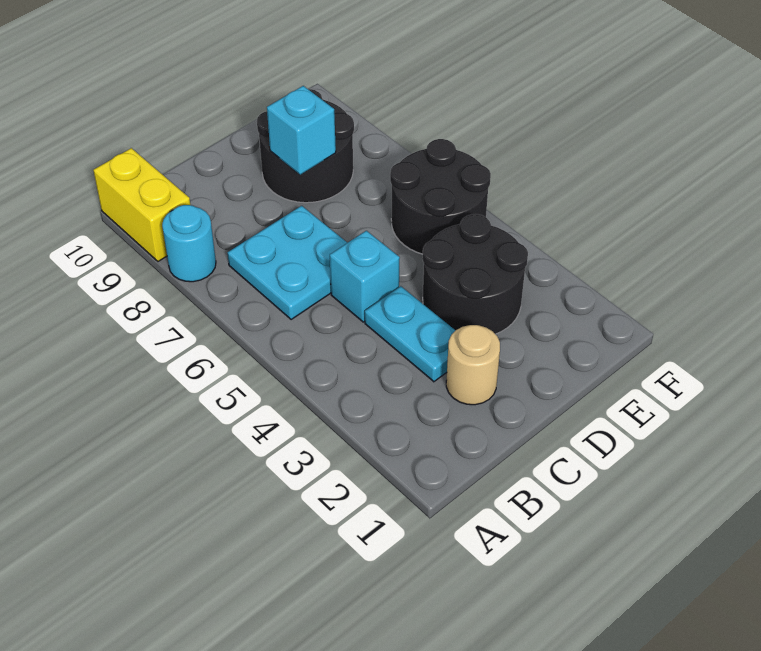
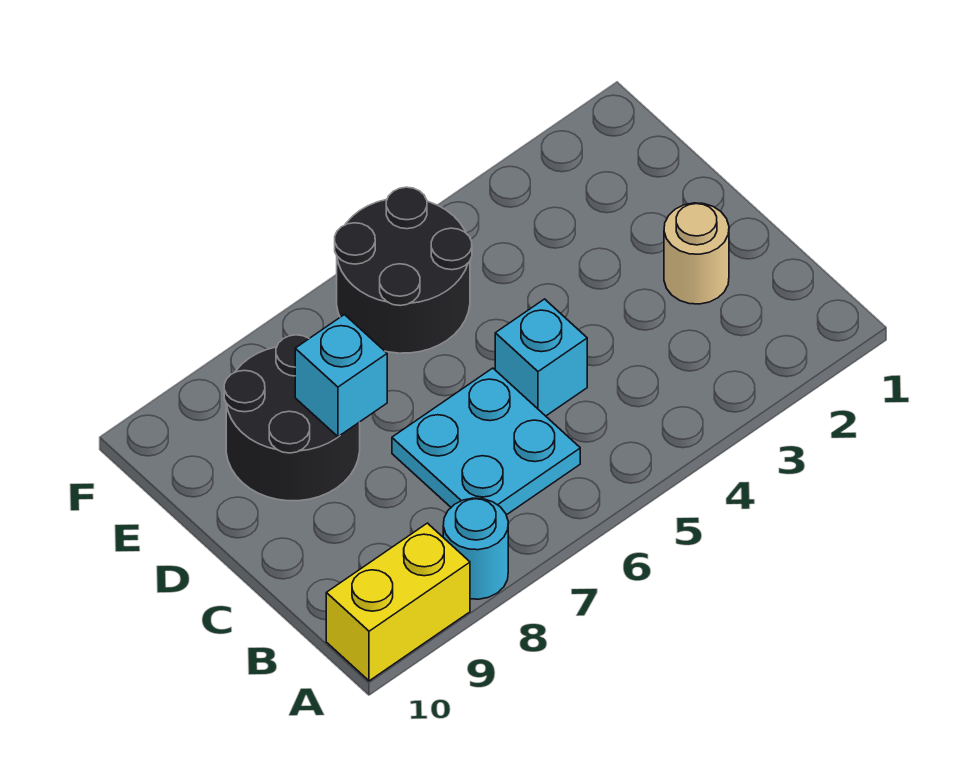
cyan plate C3:C4 level 1 -> none
black round brick D3:E4 level 1 -> none

